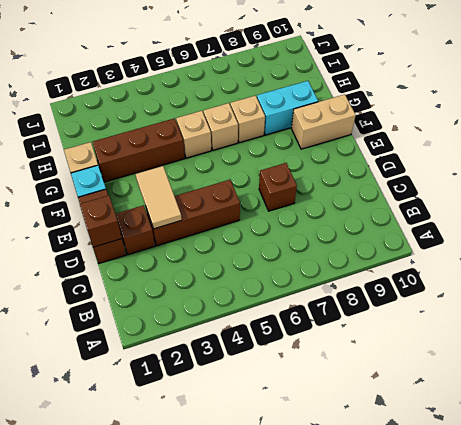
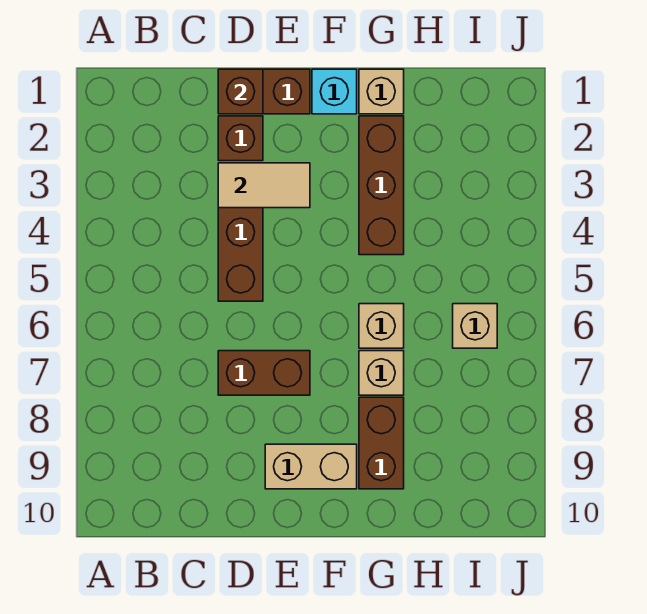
brown brick D7 level 1 -> brown brick D7:E7 level 1
tan brick F9:F10 level 1 -> tan brick E9:F9 level 1
tan brick G5 level 1 -> tan brick I6 level 1
cyan brick G8:G9 level 1 -> brown brick G8:G9 level 1

